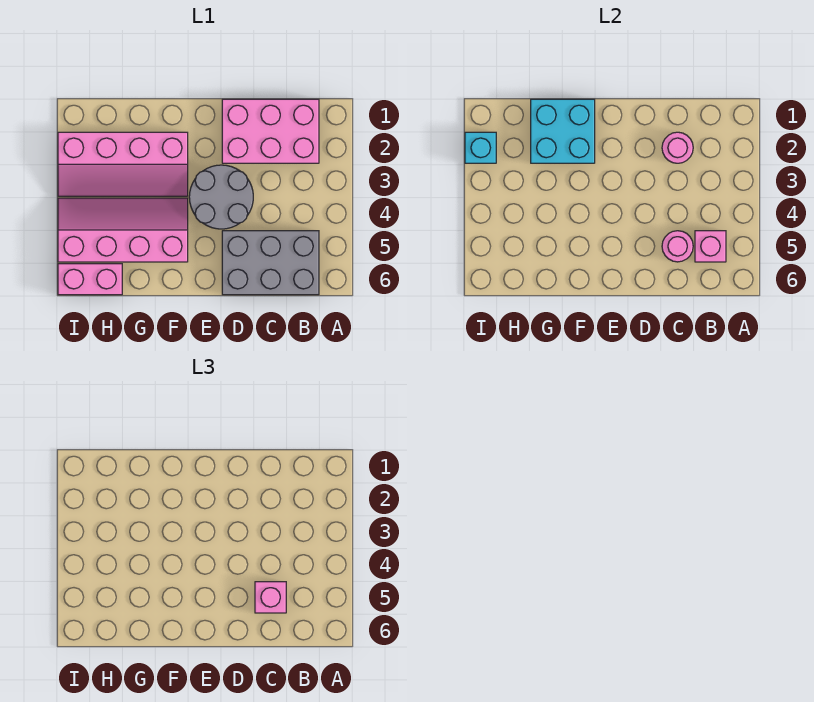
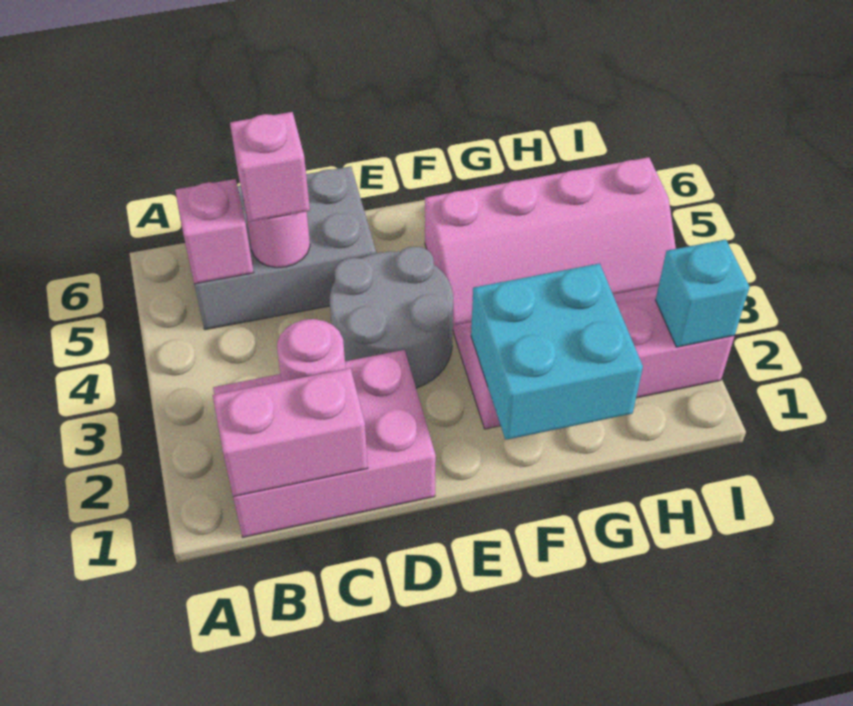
pink brick H6:I6 level 1 -> pink brick B1:C1 level 2

